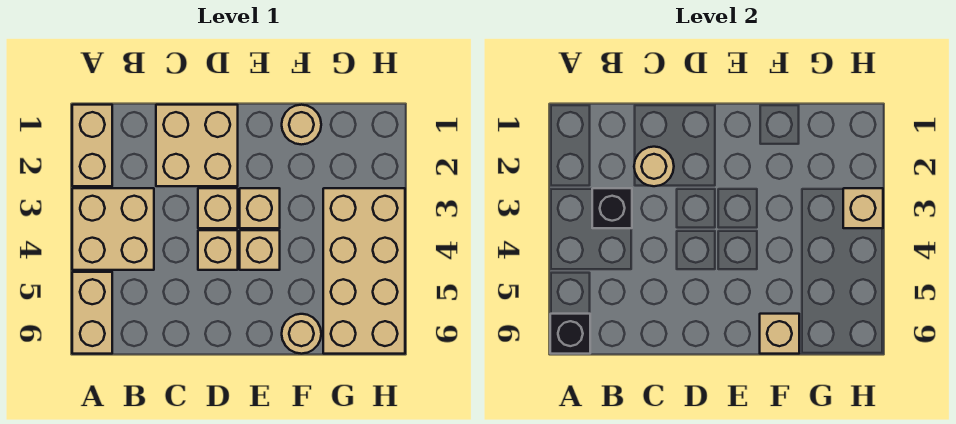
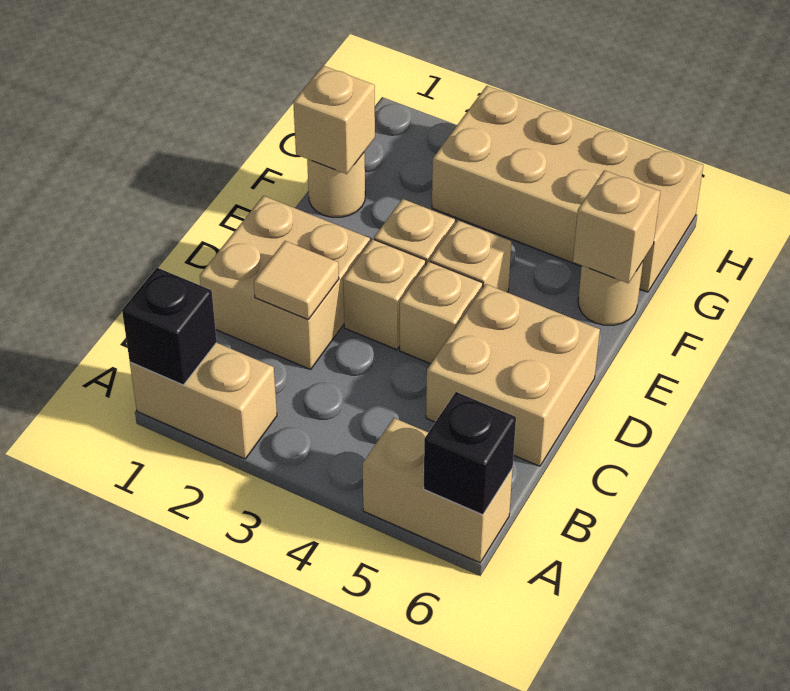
tan brick A3:B4 level 1 -> tan brick C5:D6 level 1
black brick B3 level 2 -> black brick A1 level 2
tan round brick C2 level 2 -> tan tile C2 level 2
tan brick H3 level 2 -> tan brick F1 level 2

